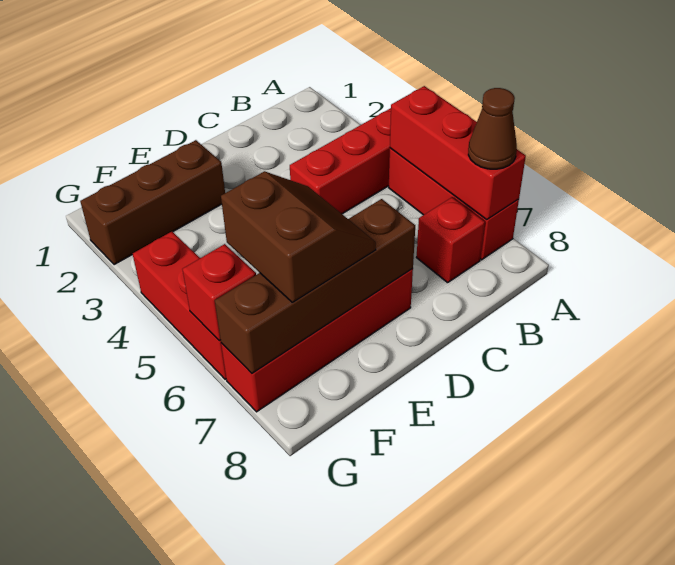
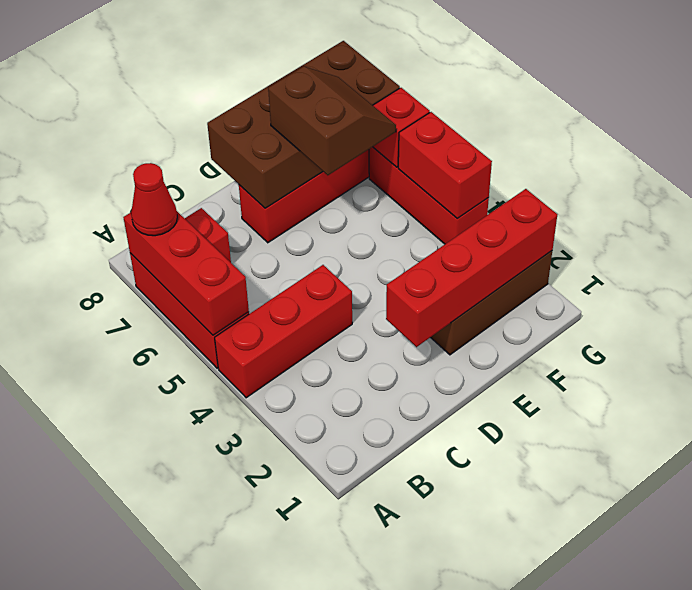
brown cone A7 level 3 -> red cone A7 level 3
none -> red brick D2:G2 level 2
brown brick D7:G7 level 2 -> brown brick D7:G8 level 2
brown slope E6:F7 level 3 top F -> brown slope E6:F7 level 3 top E
none -> red brick G4:G5 level 2

